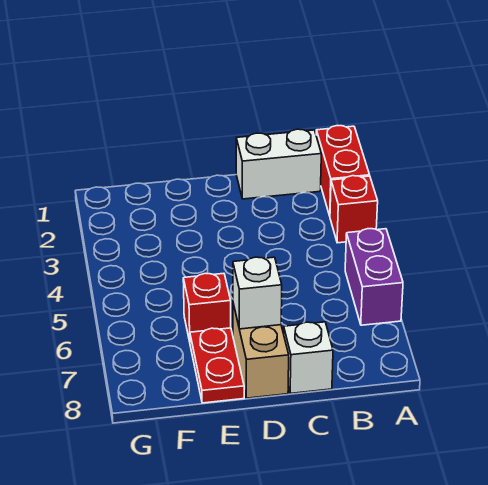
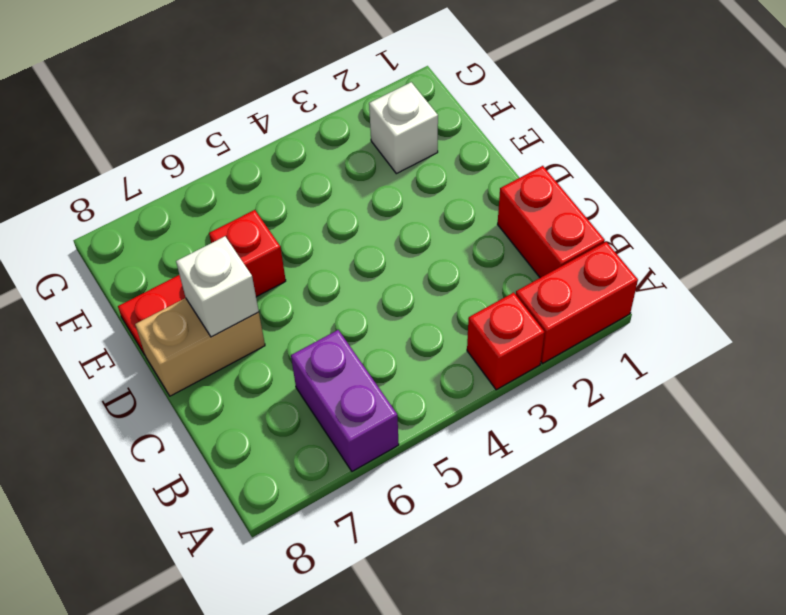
purple brick A5:A6 level 1 -> purple brick A6:B6 level 1
white brick B1:C1 level 1 -> red brick B1:C1 level 1
white brick C8 level 1 -> white brick F2 level 1

